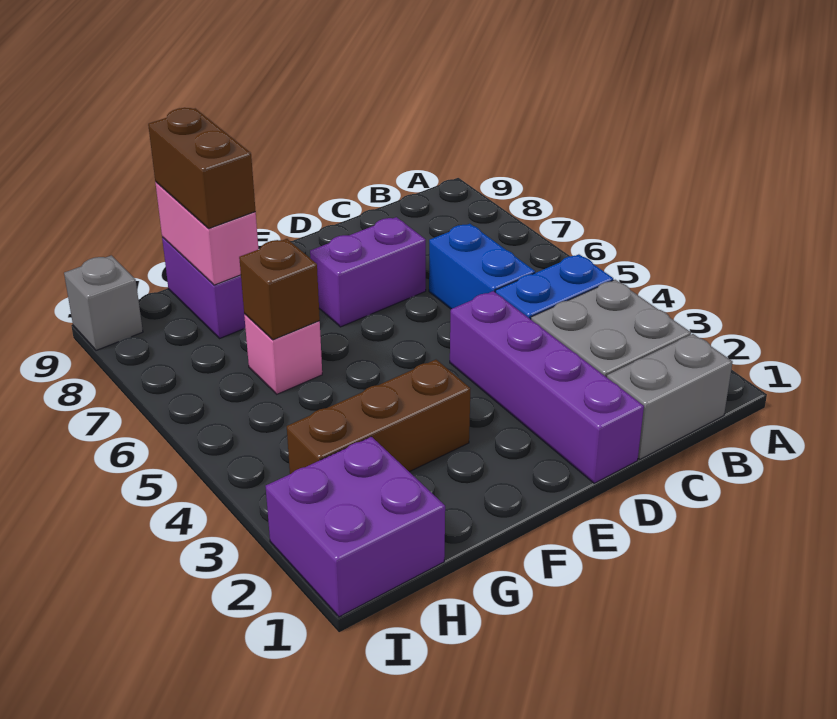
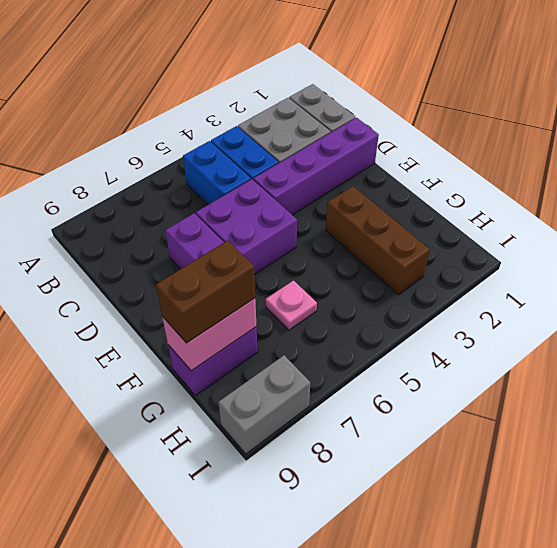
blue brick C5:C6 level 1 -> blue brick B5:C5 level 1
pink brick G6 level 1 -> pink plate G6 level 1
brown brick G6 level 2 -> none
purple brick H1:I2 level 1 -> purple brick D5:E6 level 1
grey brick I9 level 1 -> grey brick I8:I9 level 1

